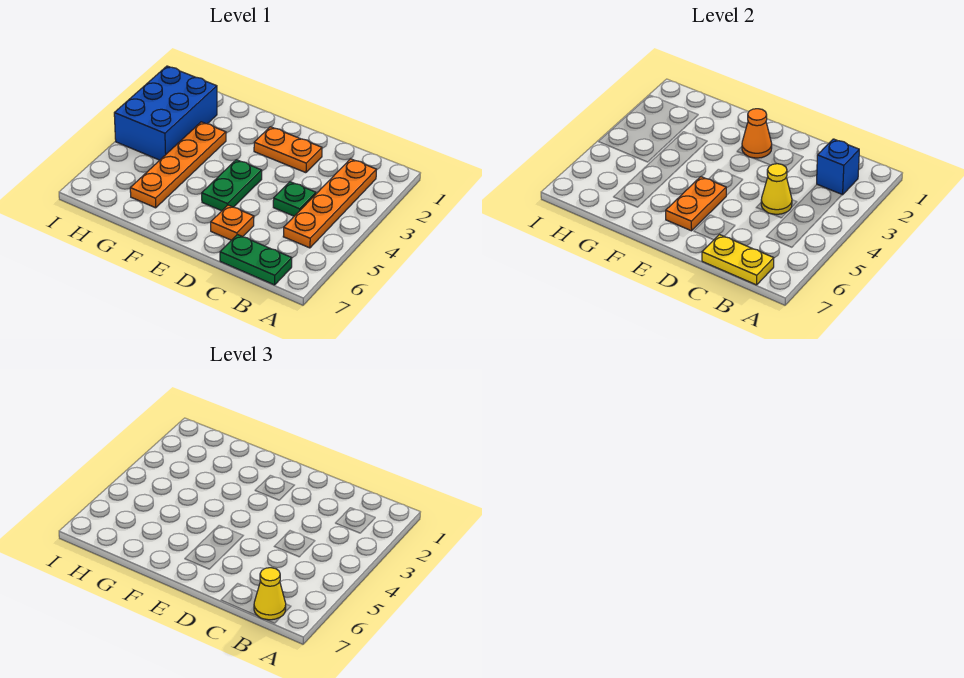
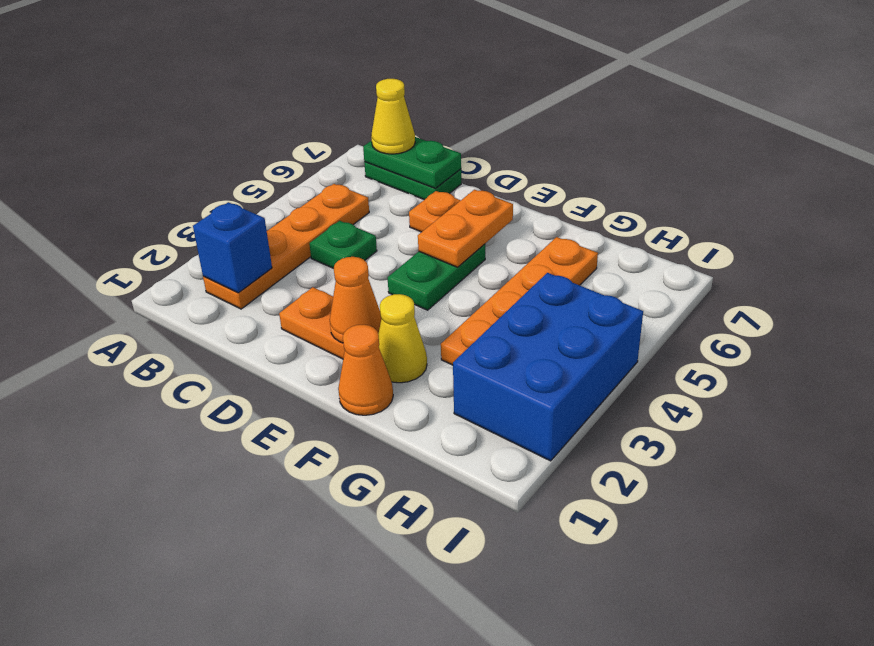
yellow plate B7:C7 level 2 -> green plate B7:C7 level 2
yellow cone C4 level 2 -> yellow cone F2 level 1
none -> orange cone F1 level 1

